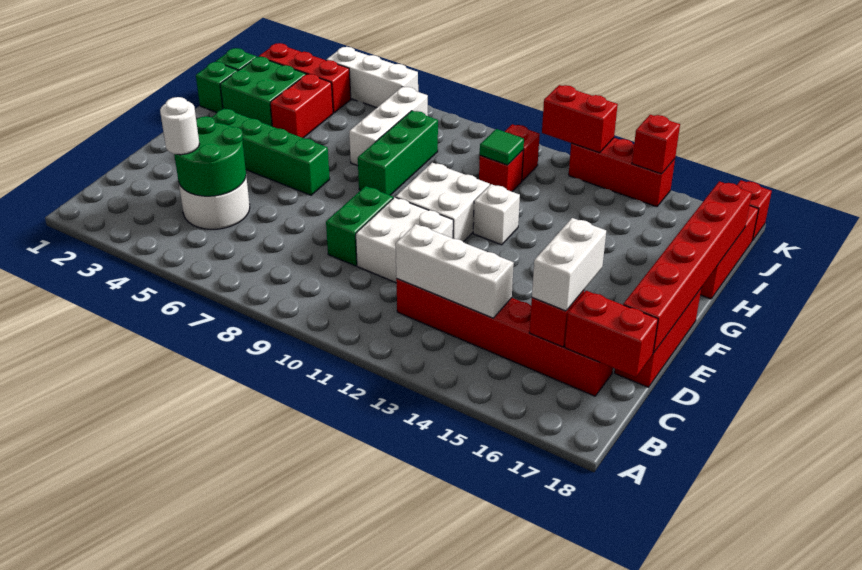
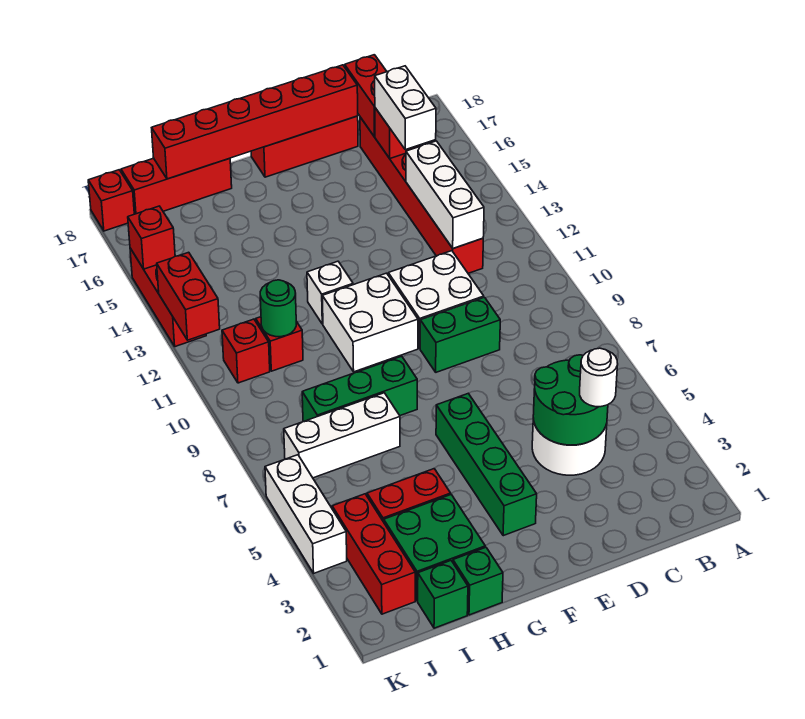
white brick C16:D16 level 3 -> white brick C15:C16 level 3
green tile I11 level 2 -> green round brick I11 level 2

